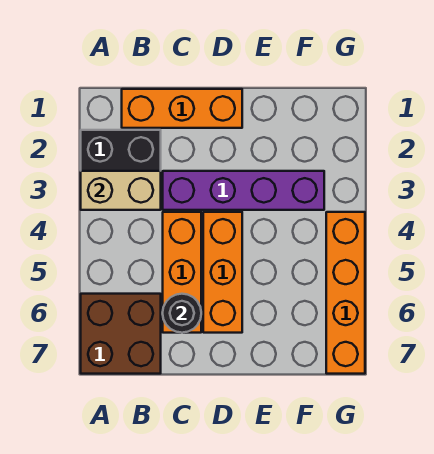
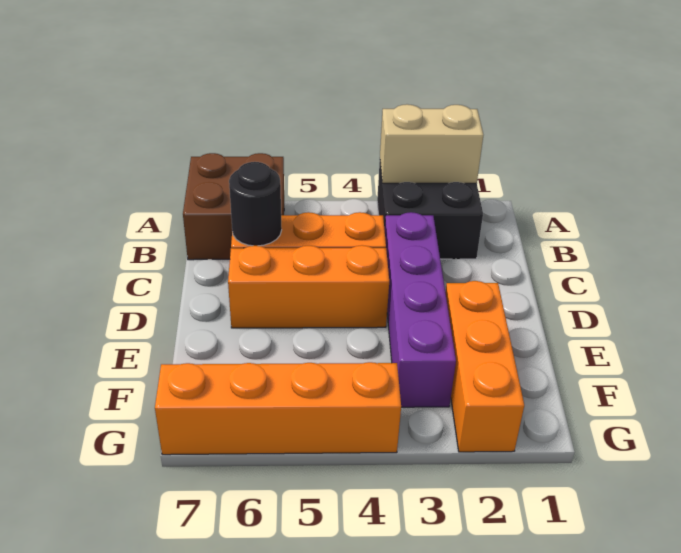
tan brick A3:B3 level 2 -> tan brick A2:A3 level 2
orange brick B1:D1 level 1 -> orange brick E2:G2 level 1

